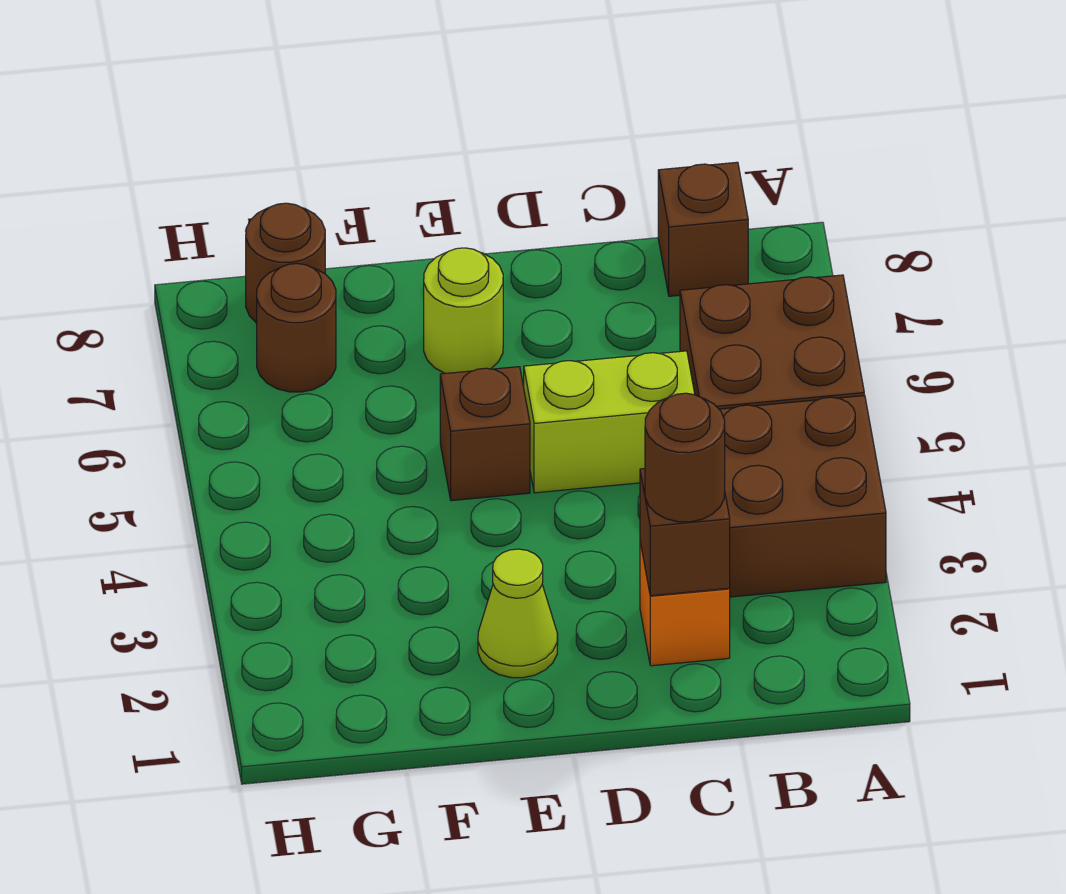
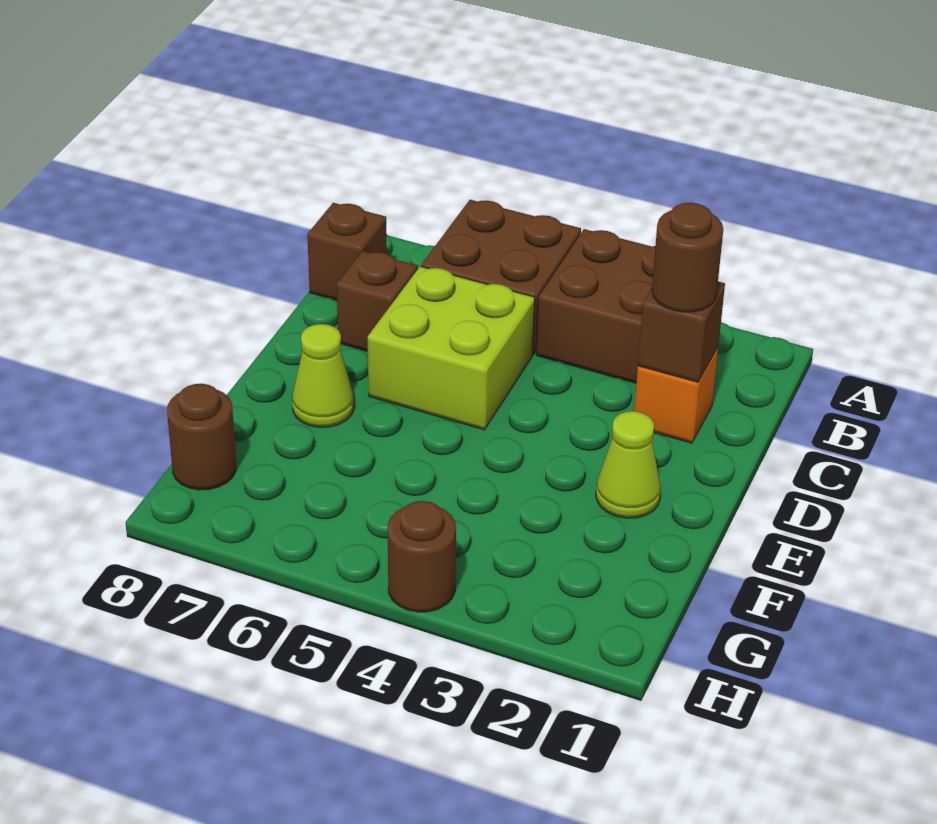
lime brick C5:D5 level 1 -> lime brick C5:D6 level 1
brown brick E5 level 1 -> brown brick C7 level 1
lime round brick E7 level 1 -> lime cone E7 level 1
brown round brick G7 level 1 -> brown round brick H4 level 1

